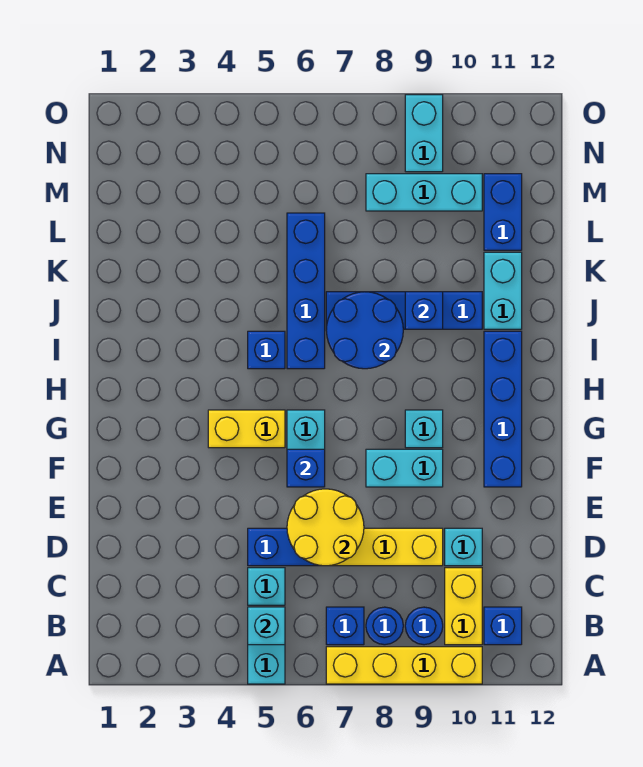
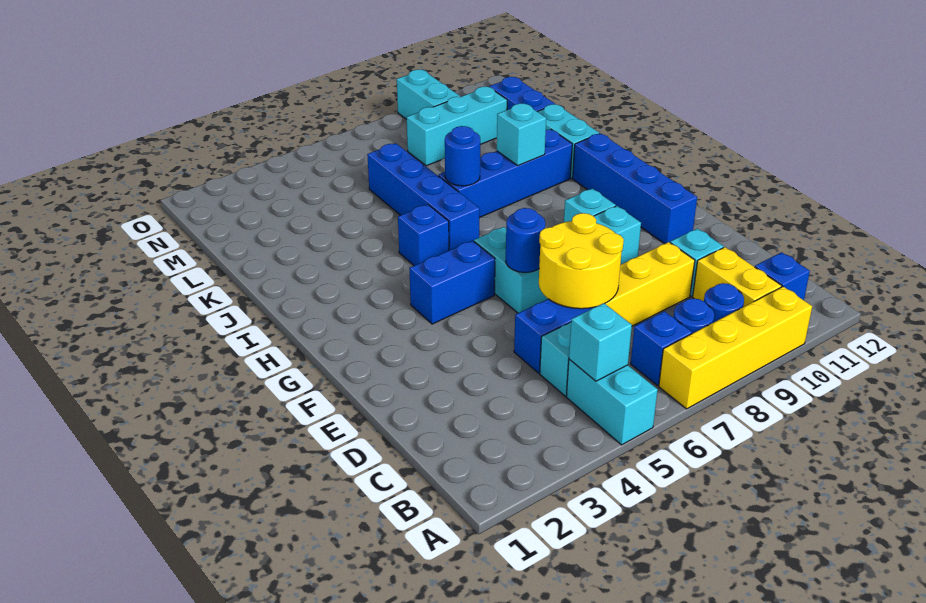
blue brick F6 level 2 -> blue round brick F6 level 2
yellow brick G4:G5 level 1 -> blue brick G4:G5 level 1
blue round brick I7:J8 level 2 -> blue round brick J7 level 2
blue brick J9 level 2 -> cyan brick J9 level 2

